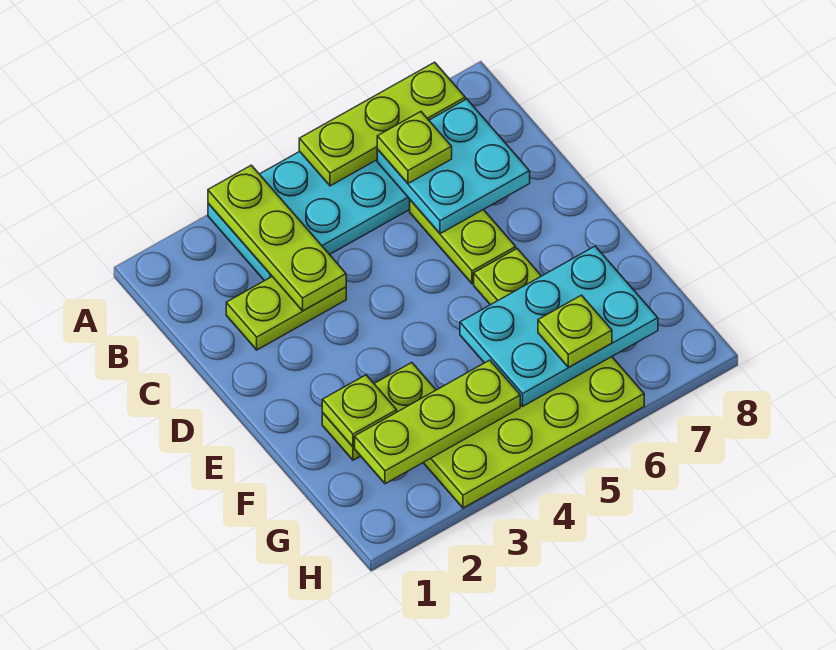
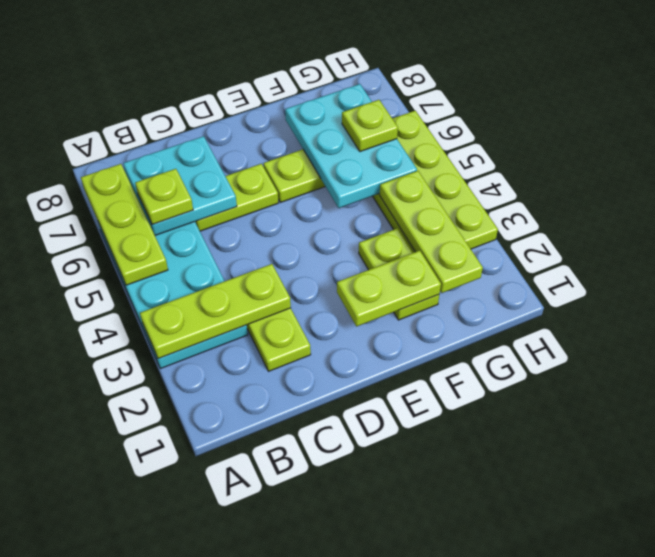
lime plate F2 level 2 -> lime plate E2:F2 level 2

